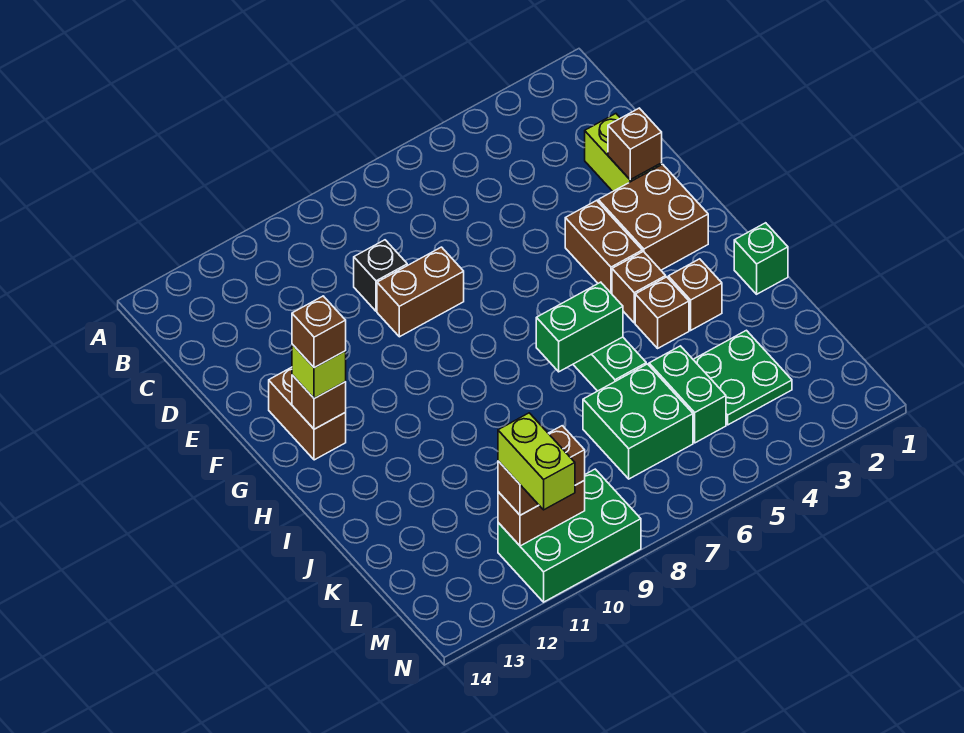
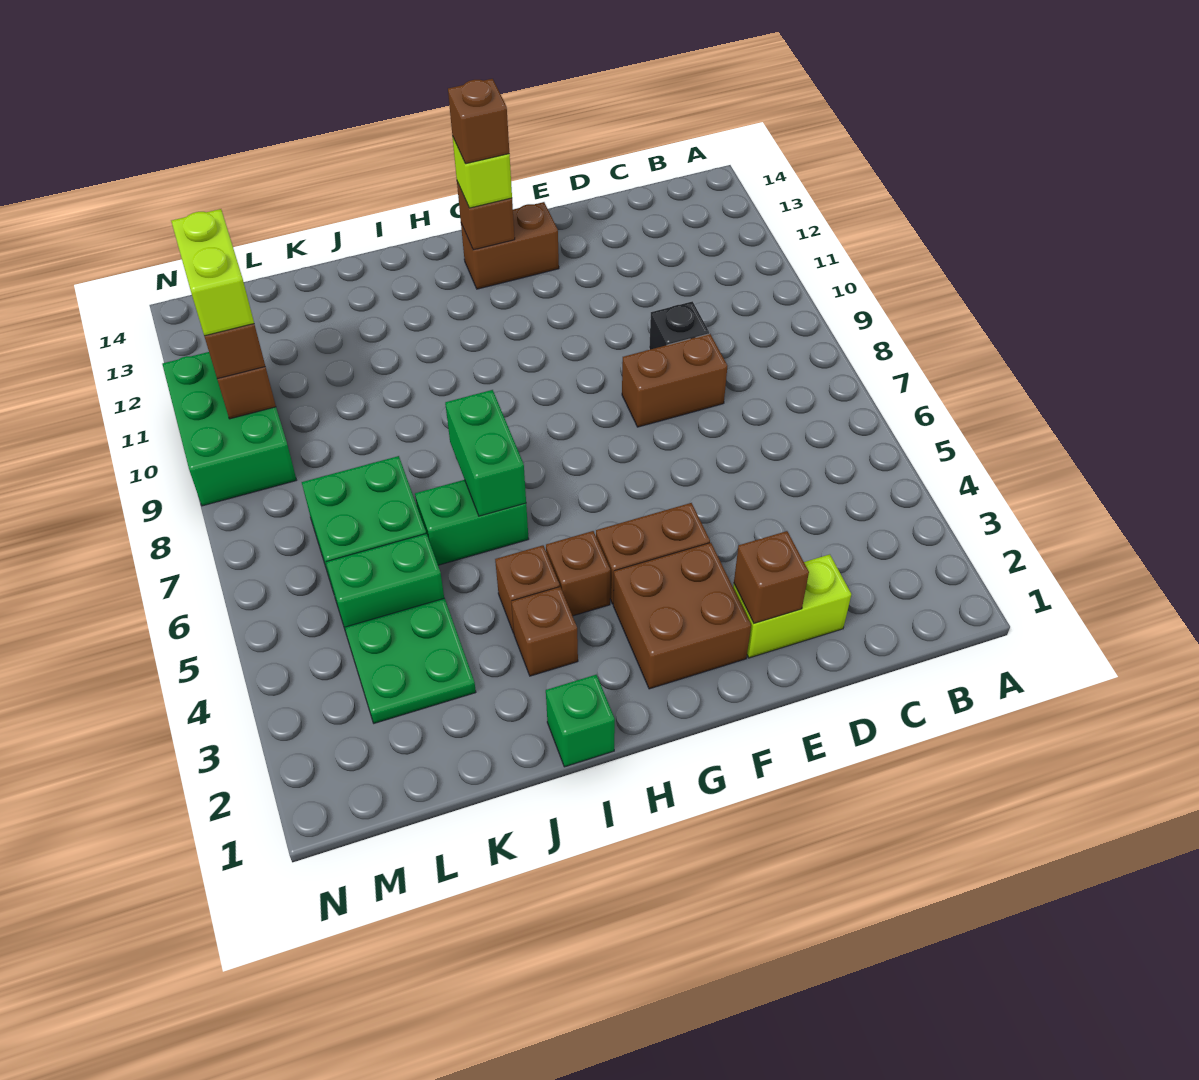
brown brick E8:E9 level 1 -> brown brick D8:E8 level 1
lime brick M11:N11 level 4 -> lime brick M10:M11 level 4

